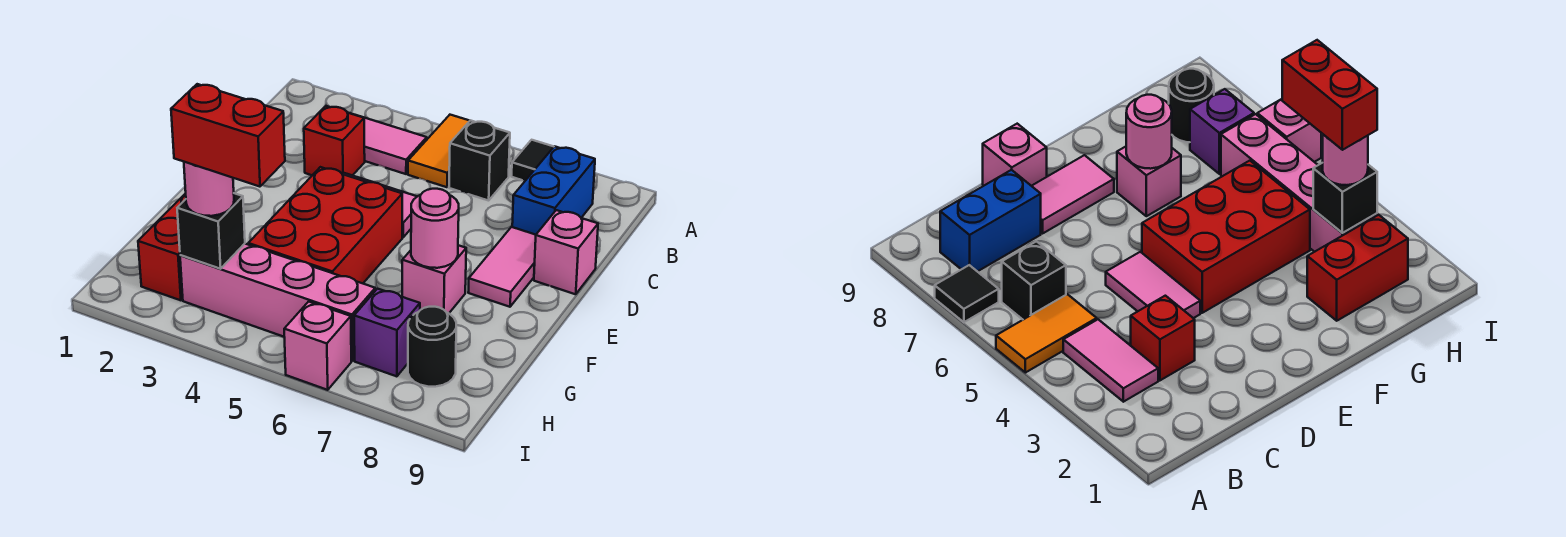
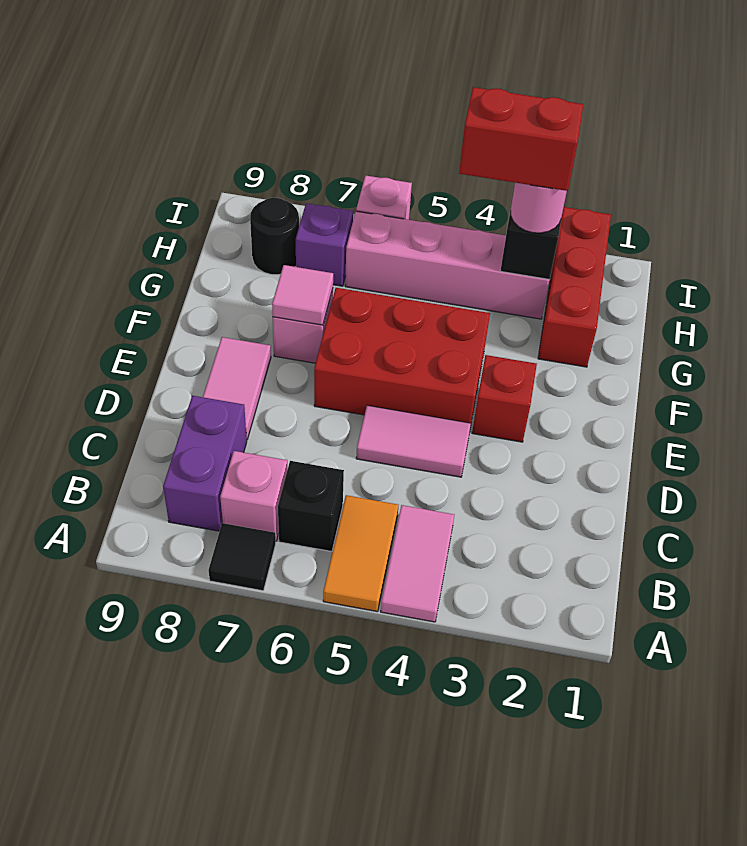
pink tile B3:B4 level 1 -> pink tile A4:B4 level 1
blue brick B8:C8 level 1 -> purple brick B8:C8 level 1
red brick C3 level 1 -> red brick E3 level 1
pink brick D9 level 1 -> pink brick B7 level 1
red brick E4:G5 level 1 -> red brick E4:F6 level 1
pink round brick F7 level 2 -> pink tile F7 level 2
red brick G2:H2 level 1 -> red brick G2:I2 level 1

